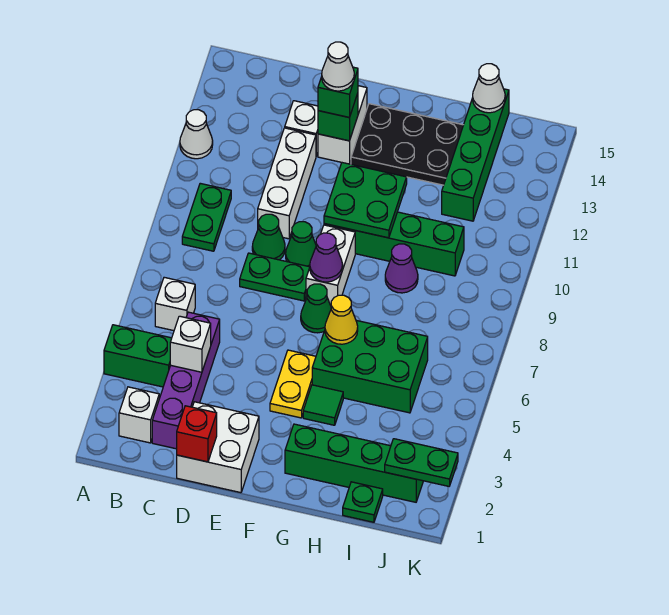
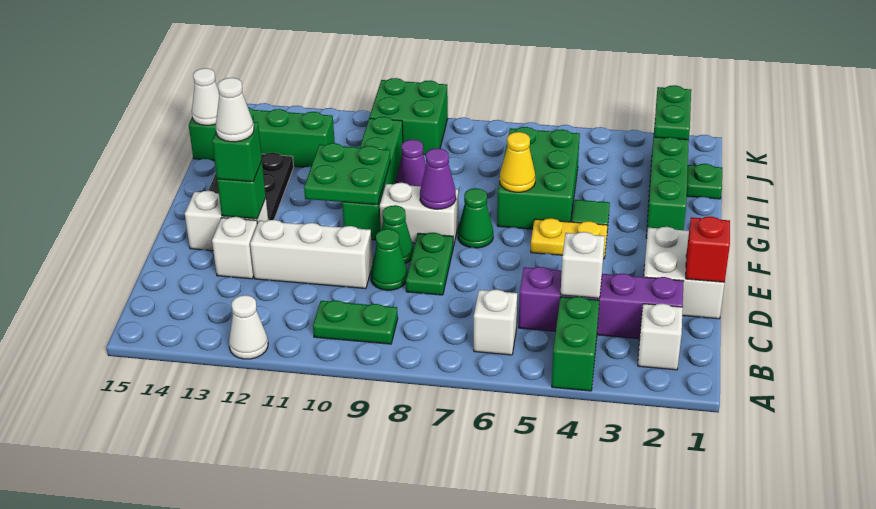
none -> green brick J9:K10 level 1

